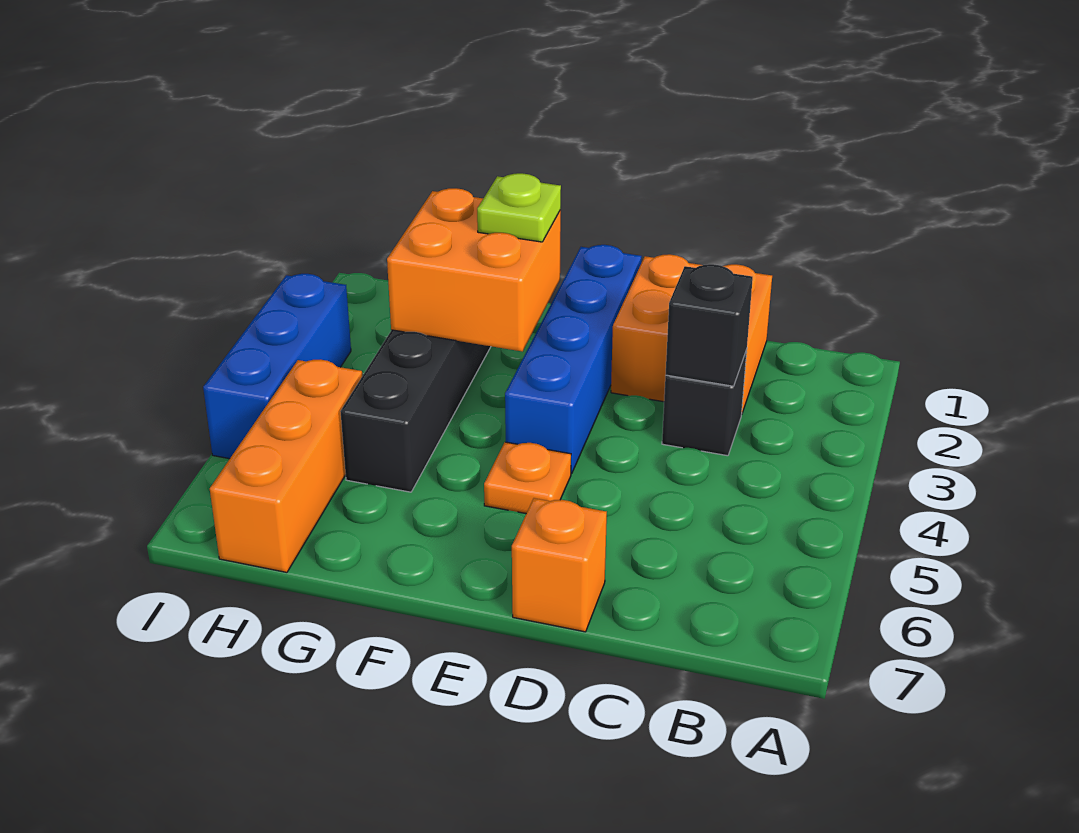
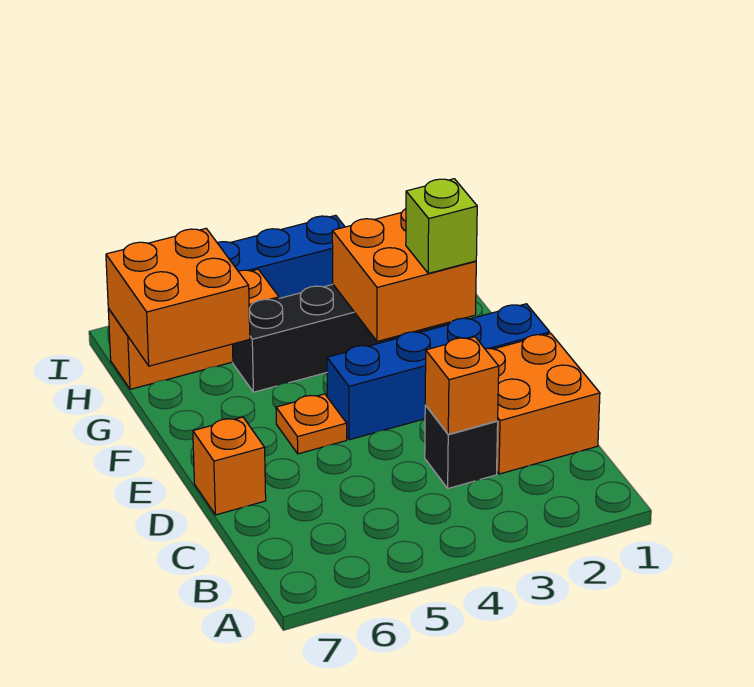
black brick C3 level 2 -> orange brick C3 level 2
lime plate F2 level 3 -> lime brick F2 level 3
none -> orange brick G6:H7 level 2

